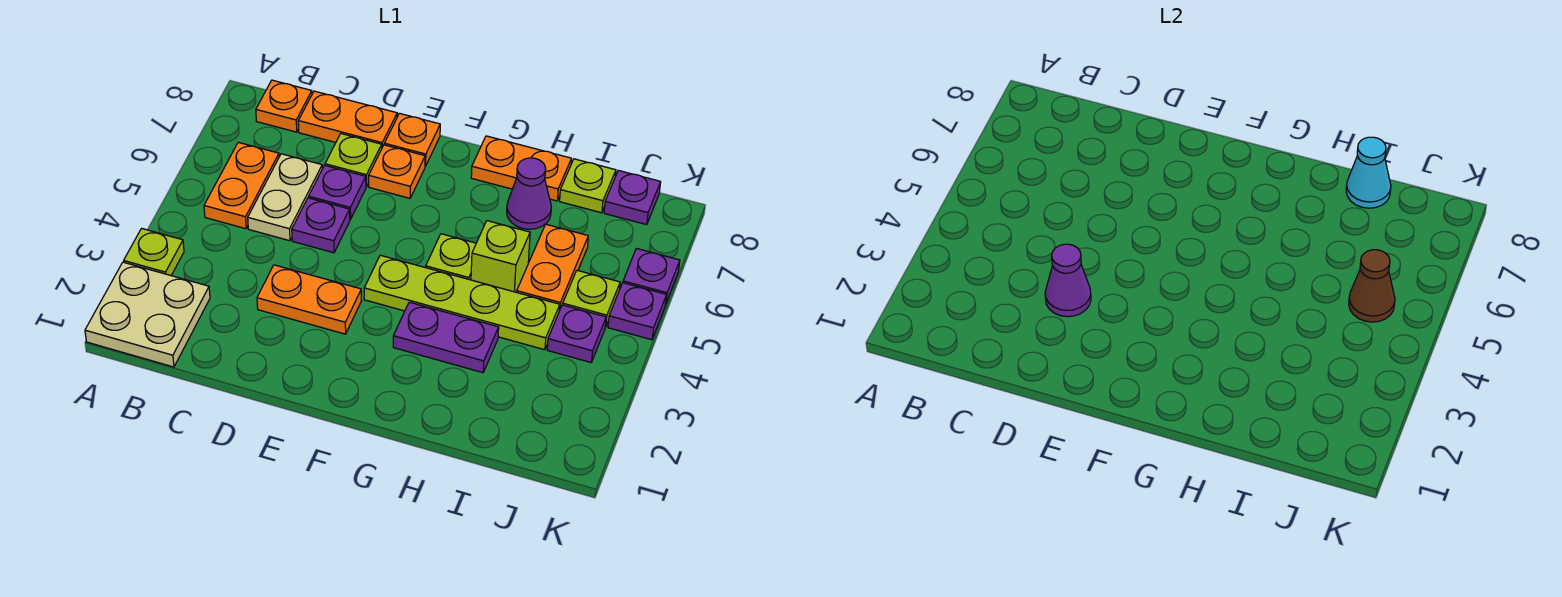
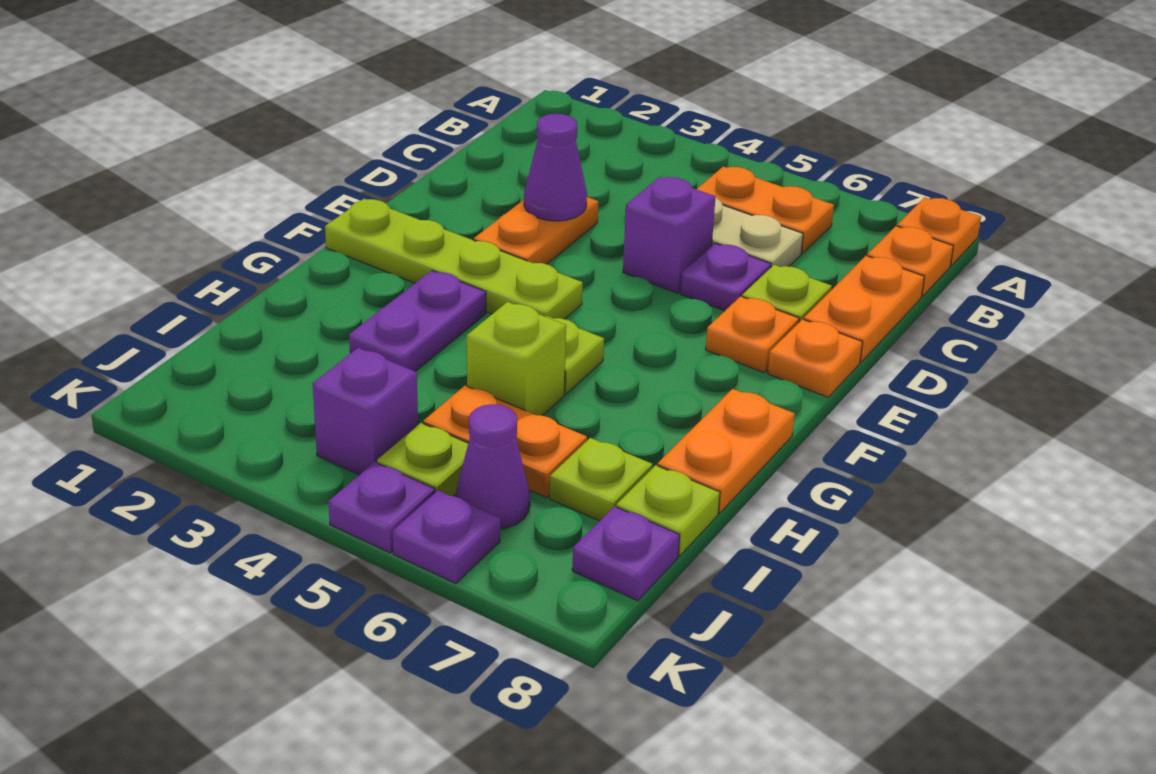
tan plate A1:B2 level 1 -> none
lime plate A3 level 1 -> lime plate I7 level 1
none -> orange plate A8 level 1
purple plate D5 level 1 -> purple brick D5 level 1
lime plate F4:I4 level 1 -> lime plate F1:F4 level 1
purple cone H7 level 1 -> purple cone J6 level 1
cyan cone I8 level 2 -> none
purple plate J4 level 1 -> purple brick J4 level 1
brown cone J5 level 2 -> none

